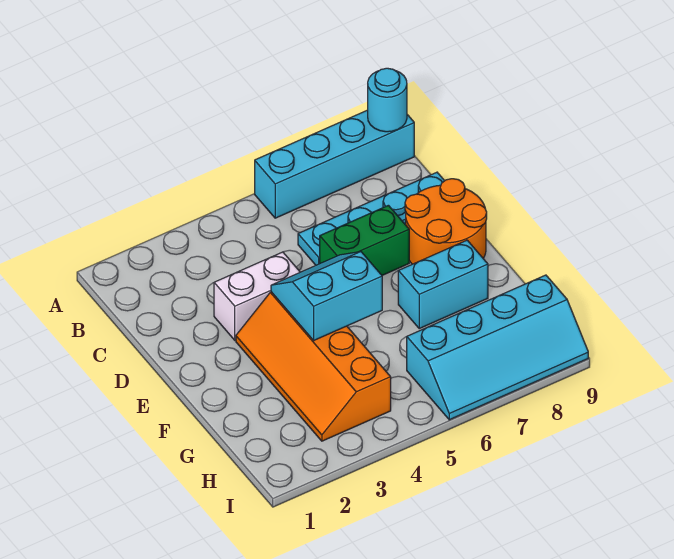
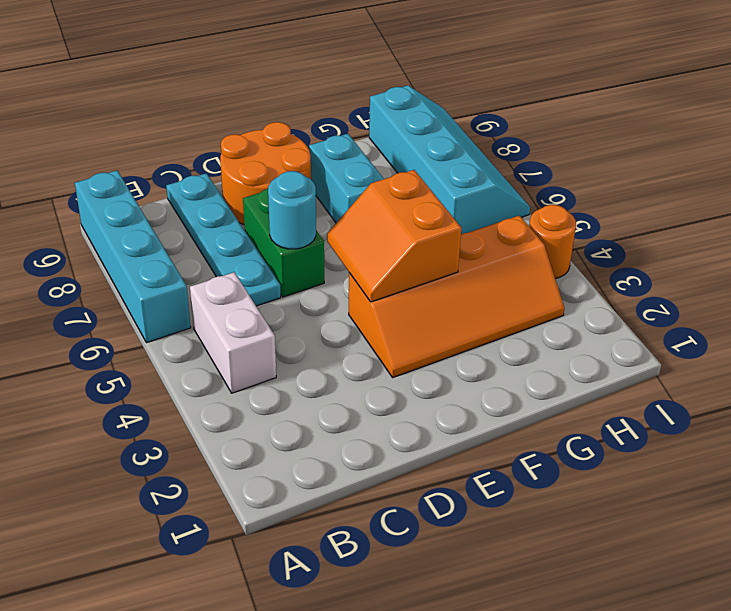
cyan round brick A9 level 2 -> cyan round brick D6 level 2
white brick D3:D4 level 1 -> white brick B4:B5 level 1
cyan slope E4:F5 level 2 top F -> orange slope E4:F5 level 2 top F
none -> orange round brick I4 level 1

